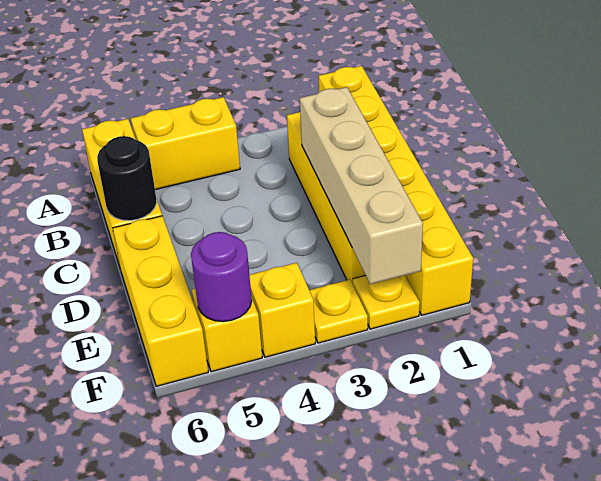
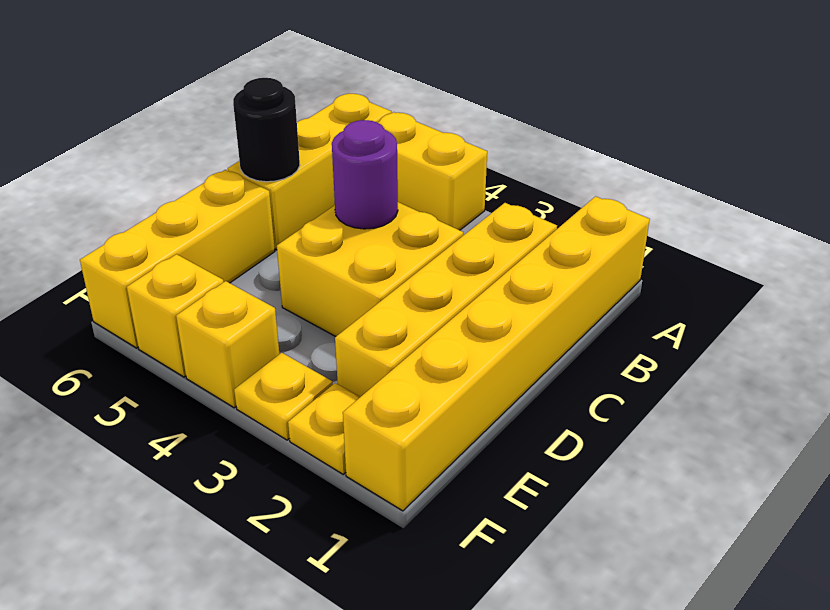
tan brick C2:F2 level 2 -> none
none -> yellow brick C3:D4 level 1
purple round brick F5 level 2 -> purple round brick C4 level 2

